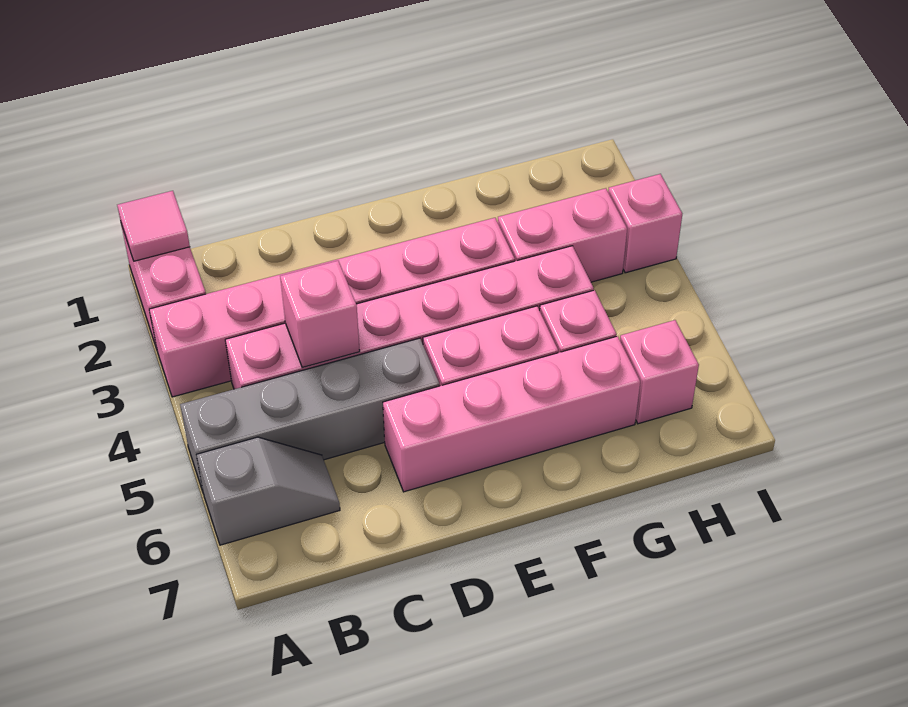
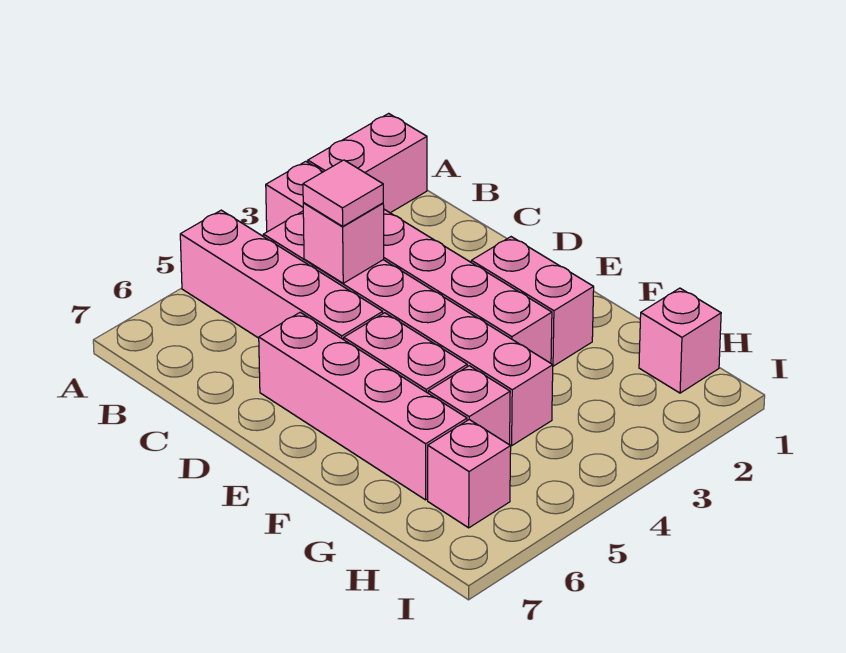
pink tile A1 level 2 -> pink tile C4 level 3
grey brick A5:D5 level 1 -> pink brick A5:D5 level 1
grey slope A6:B6 level 1 top A -> none
pink brick G3:H3 level 1 -> pink brick E2:F2 level 1
pink brick I3 level 1 -> pink brick H1 level 1

